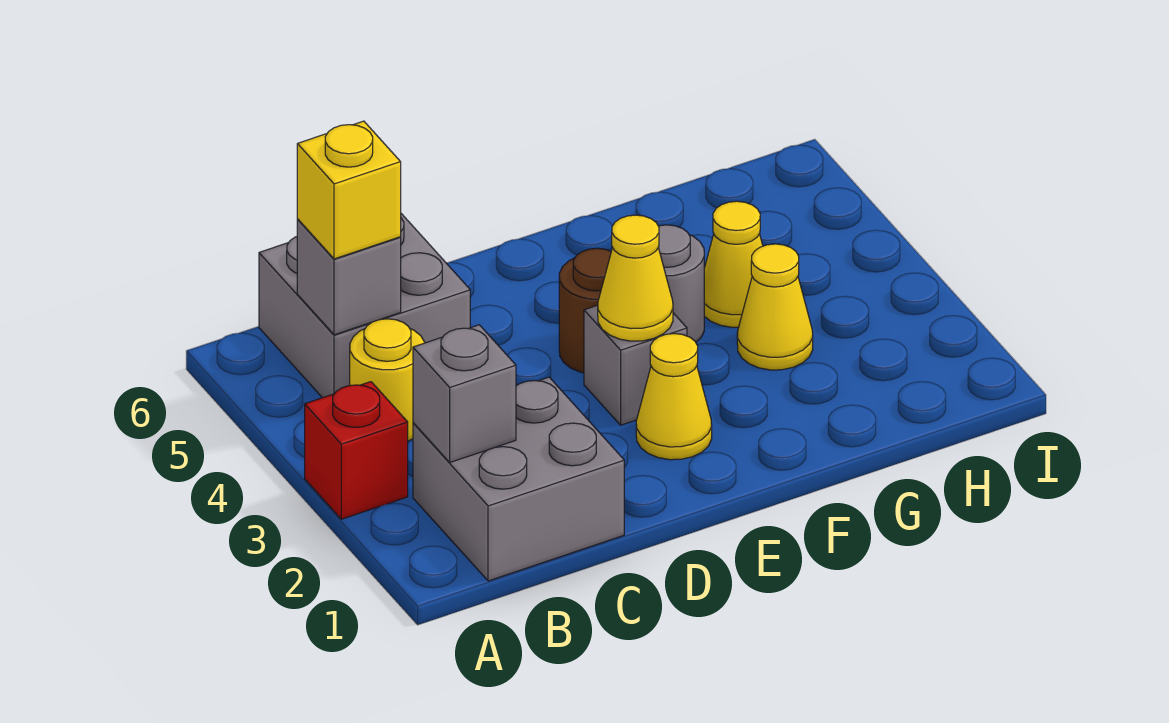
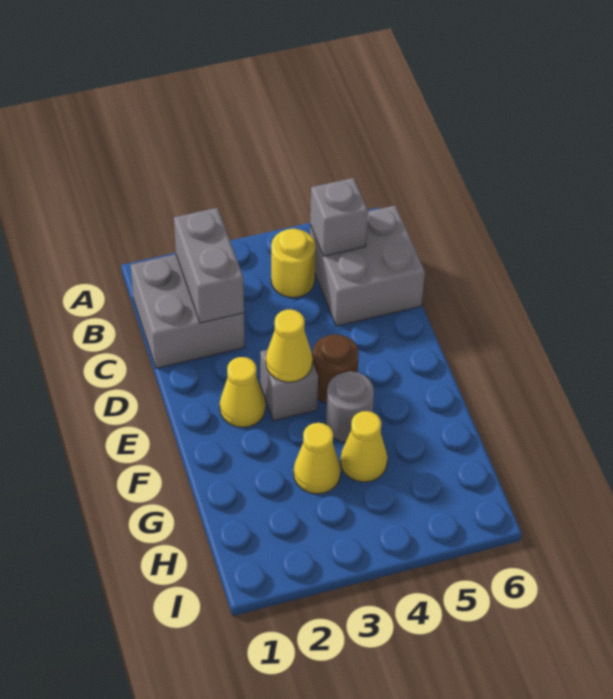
red brick A3 level 1 -> none
grey brick B2 level 2 -> grey brick B2:C2 level 2
yellow brick B5 level 3 -> none

